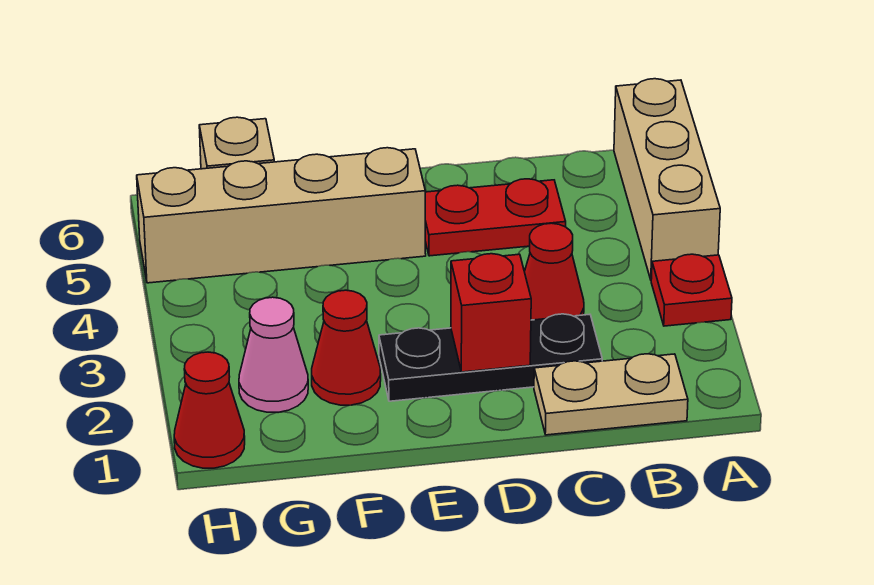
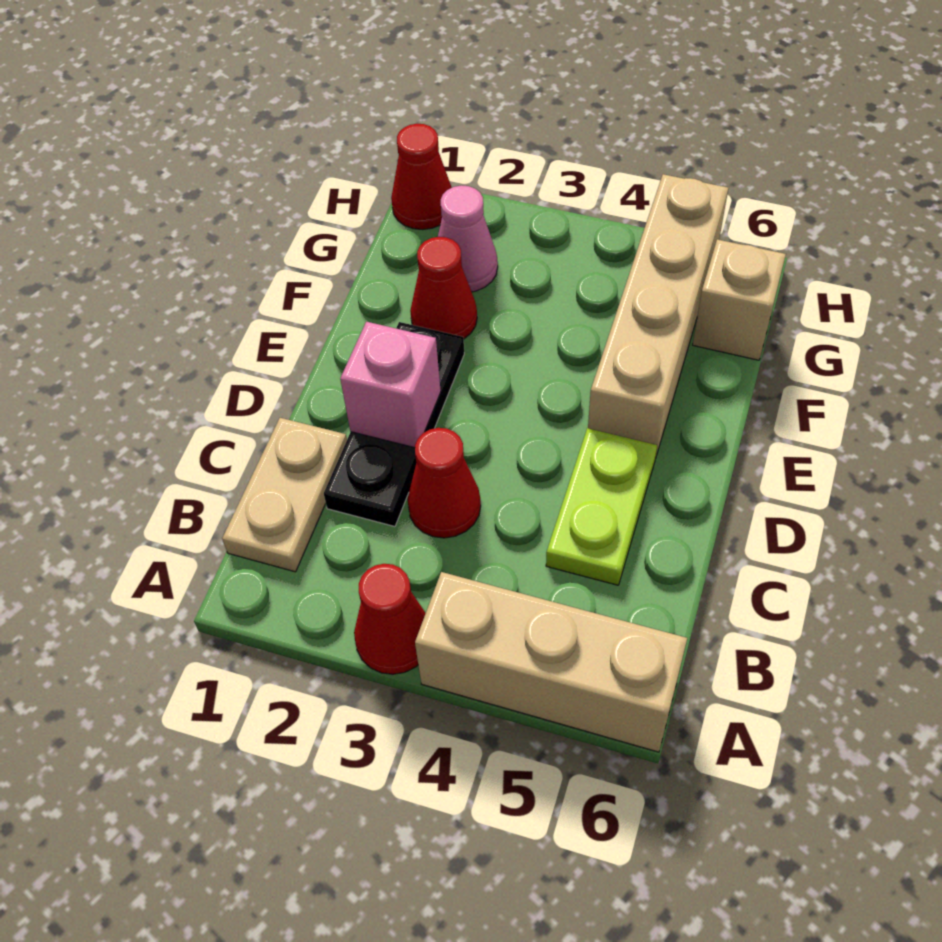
red plate A3 level 1 -> red cone A3 level 1
red plate C5:D5 level 1 -> lime plate C5:D5 level 1
red brick D2 level 2 -> pink brick D2 level 2

